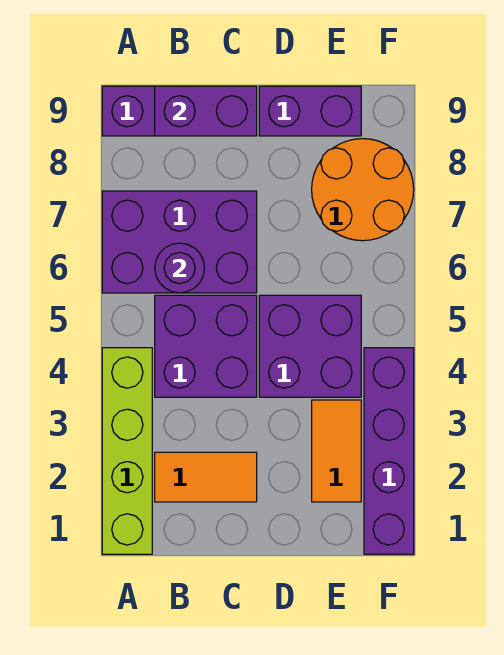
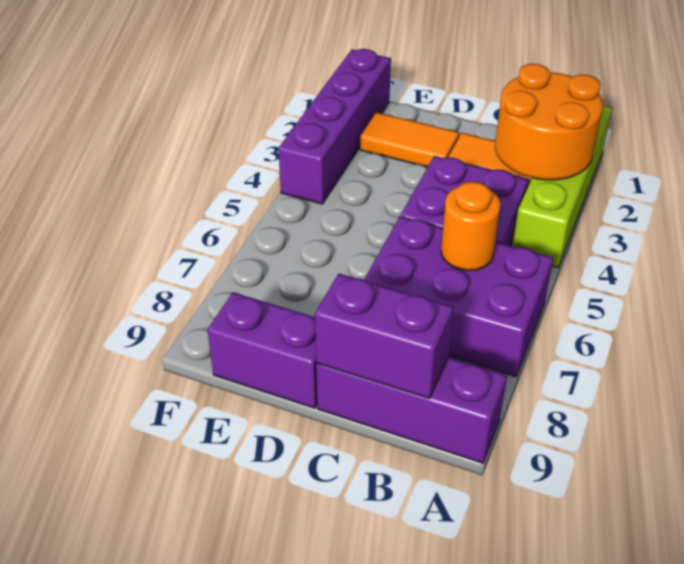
purple round brick B6 level 2 -> orange round brick B6 level 2
purple brick D4:E5 level 1 -> none
orange tile E2:E3 level 1 -> orange tile D2:E2 level 1
orange round brick E7:F8 level 1 -> orange round brick A2:B3 level 2

